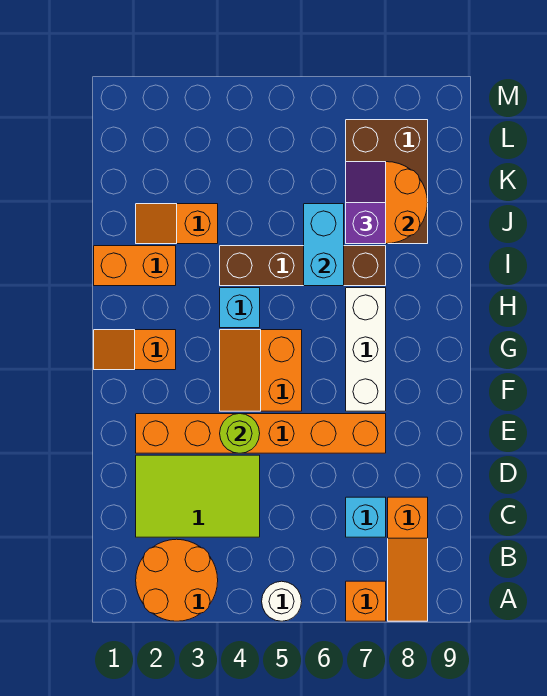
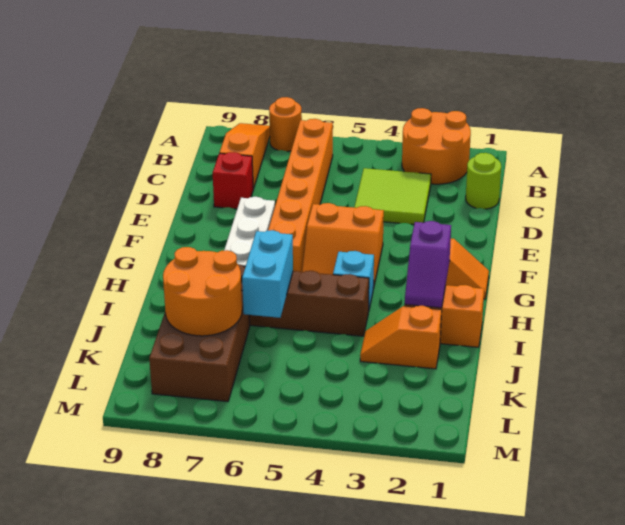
white round brick A5 level 1 -> none
orange brick A7 level 1 -> orange round brick A7 level 1
lime tile C2:D4 level 1 -> lime tile C3:D4 level 1
cyan brick C7 level 1 -> none
none -> red brick D8 level 1
orange brick E2:E7 level 1 -> orange brick B6:G6 level 1
lime round brick E4 level 2 -> lime round brick C1 level 1
orange slope F4:G5 level 1 top 5 -> orange slope F4:G5 level 1 top F
orange slope J2:J3 level 1 top 3 -> orange slope J2:J3 level 1 top 2
purple slope J7:K7 level 3 top J -> purple slope H2:I2 level 2 top H

